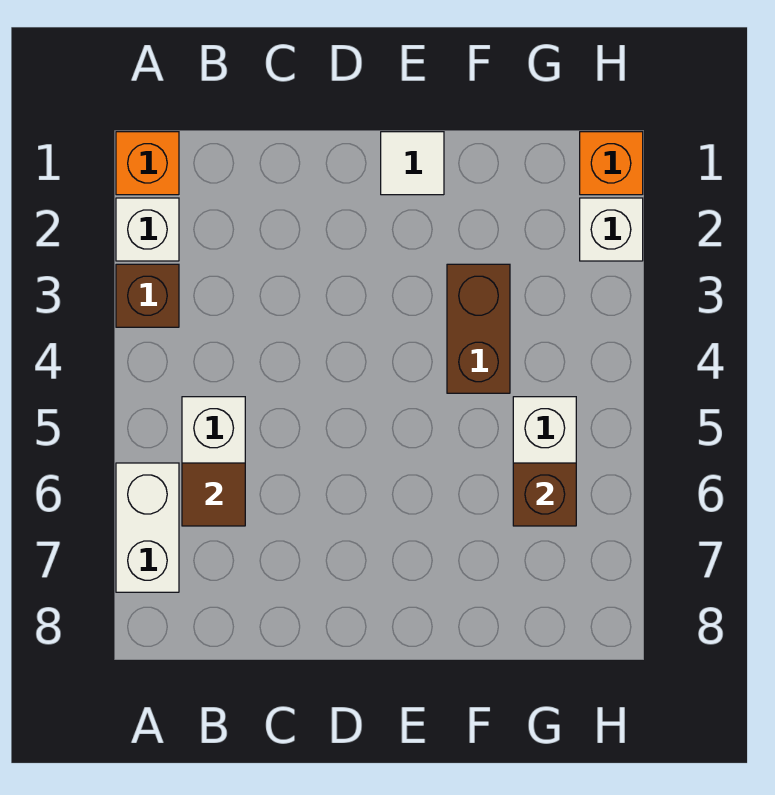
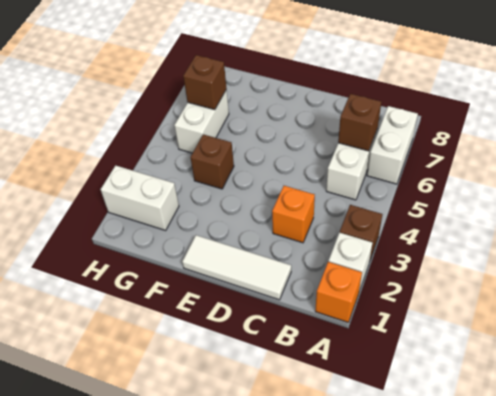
brown tile B6 level 2 -> brown brick B6 level 2
white tile E1 level 1 -> white tile C1:E1 level 1
brown brick F3:F4 level 1 -> brown brick F4 level 1
orange brick H1 level 1 -> orange brick C3 level 1
white brick H2 level 1 -> white brick G2:H2 level 1

